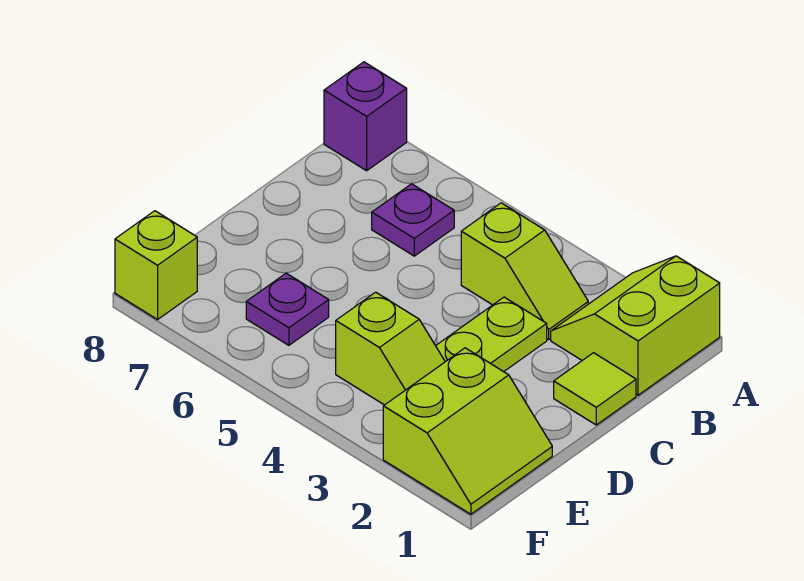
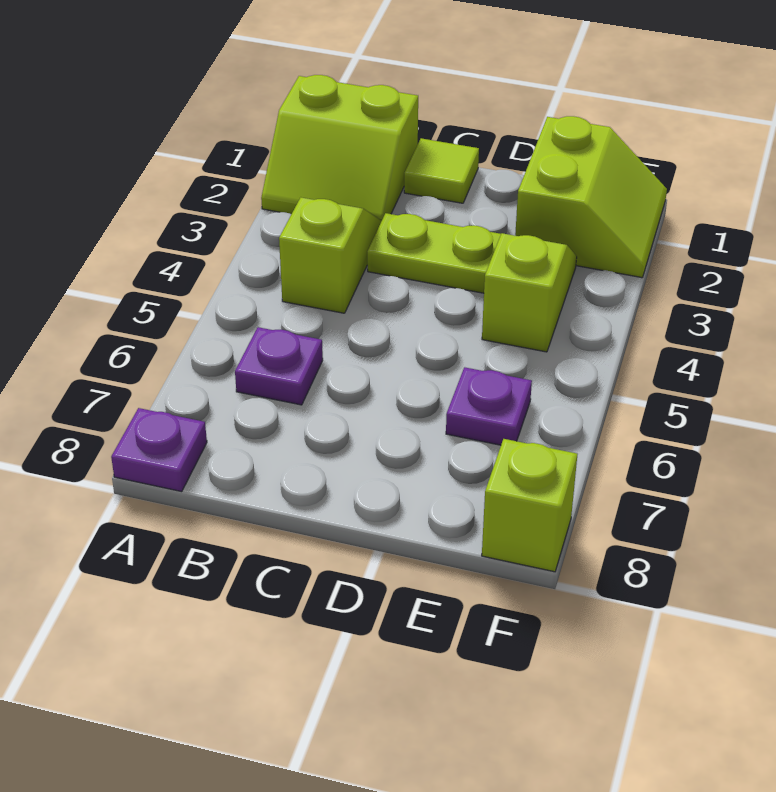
purple brick A8 level 1 -> purple plate A8 level 1
lime slope E1:F2 level 1 top 2 -> lime slope E1:F2 level 1 top E

